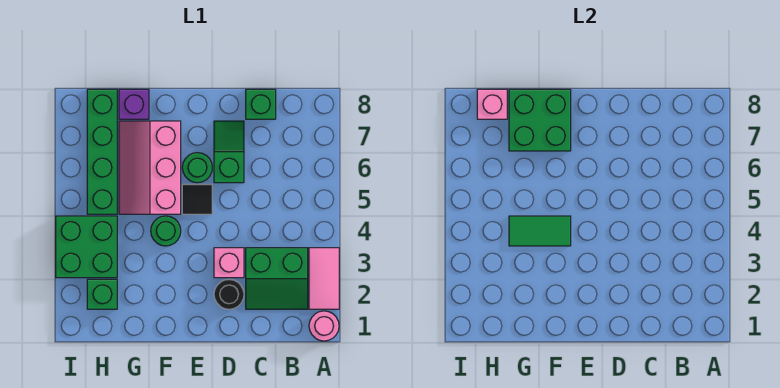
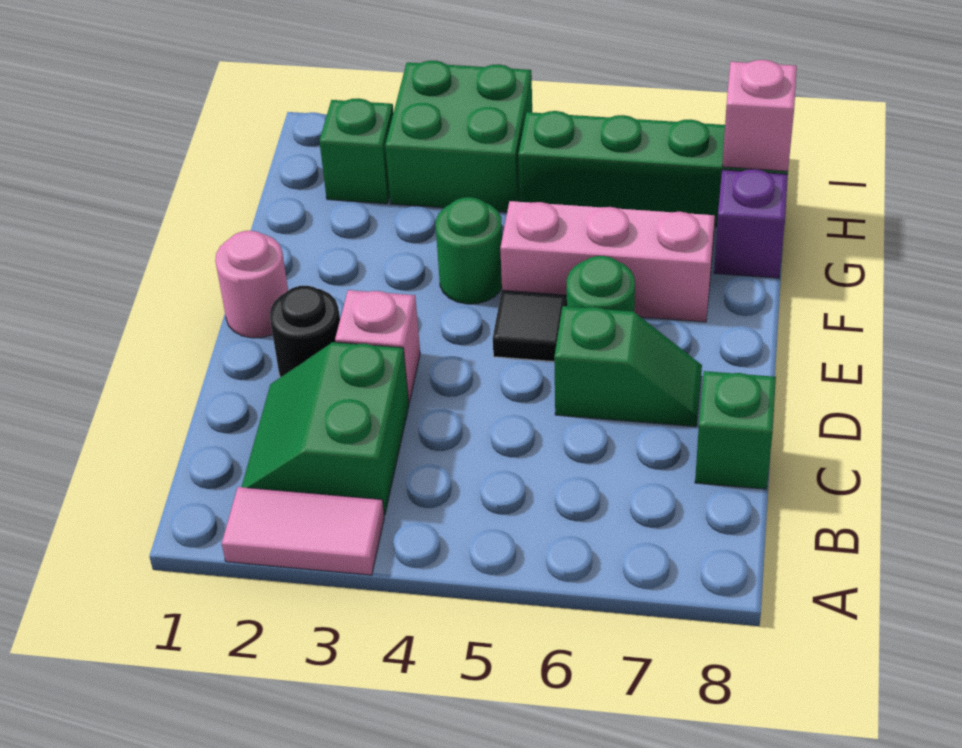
pink round brick A1 level 1 -> pink round brick E1 level 1
green tile F4:G4 level 2 -> none
green brick F7:G8 level 2 -> none

